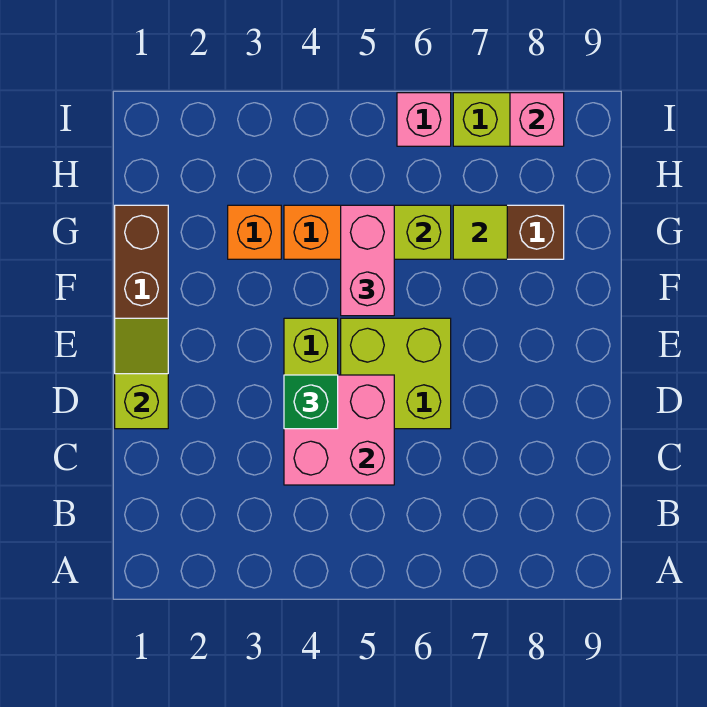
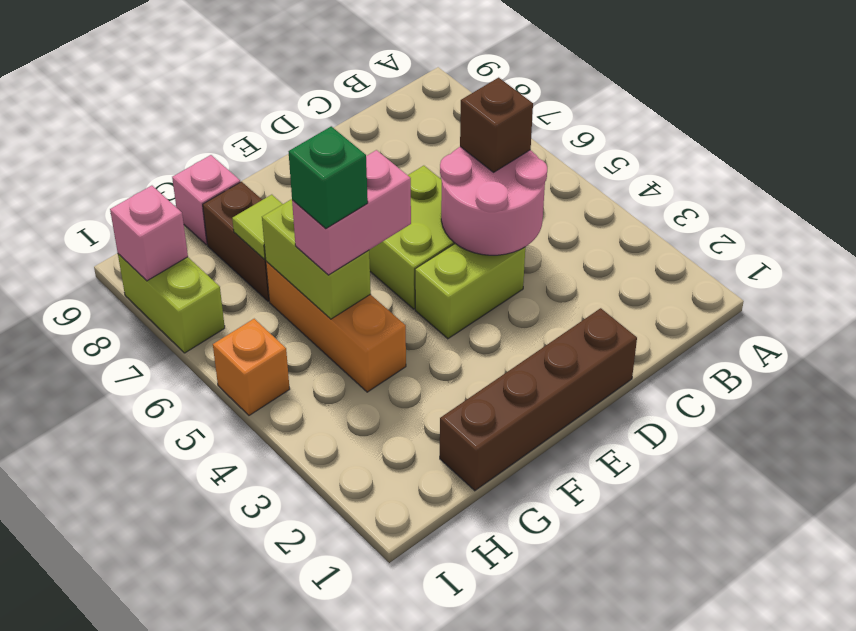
pink brick C4:D5 level 2 -> pink round brick C4:D5 level 2
none -> brown brick C5 level 3
lime slope D1:E1 level 2 top D -> none
green brick D4 level 3 -> green brick G5 level 4
orange brick G3 level 1 -> orange brick I5 level 1
pink brick I6 level 1 -> pink brick G9 level 1

